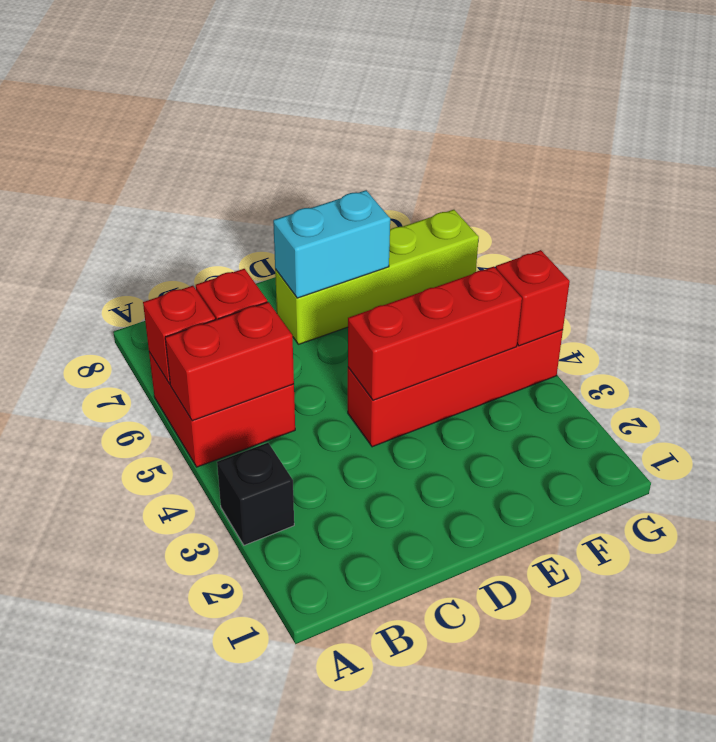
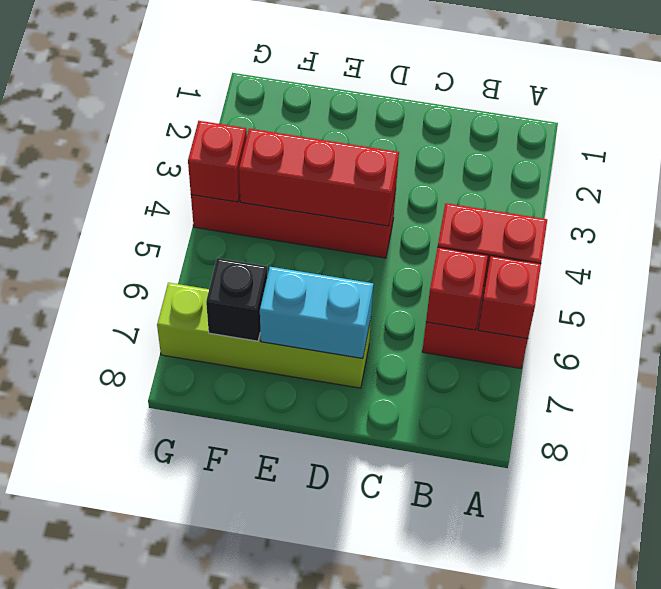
black brick A3 level 1 -> black brick F7 level 2

